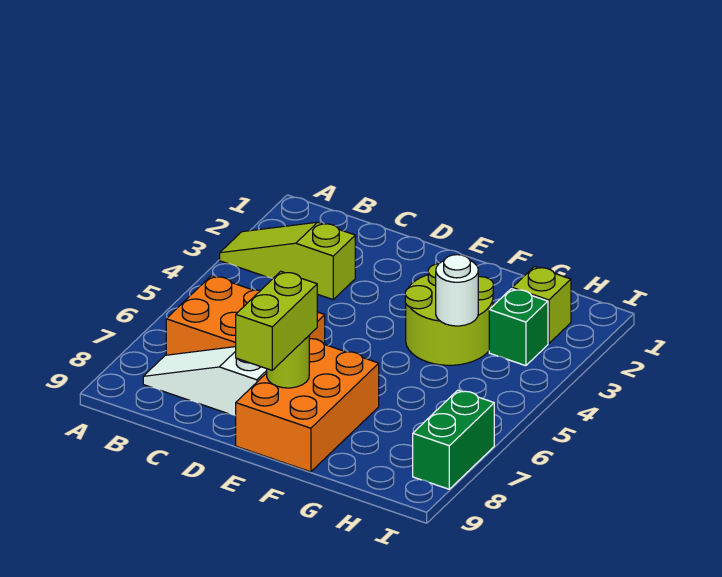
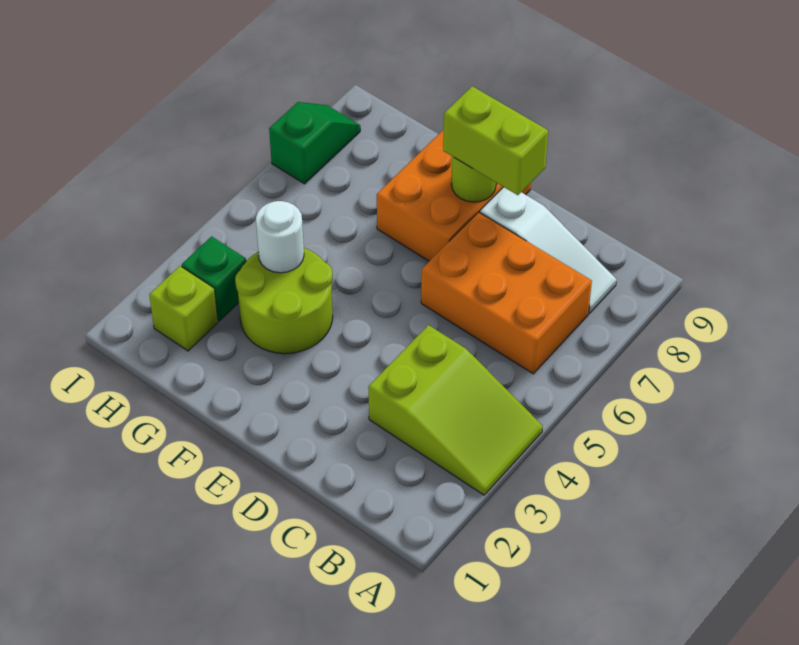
lime slope A3:C3 level 1 top C -> lime slope A3:C4 level 1 top C
lime brick E8:E9 level 3 -> lime brick D8:E8 level 3
green brick I7:I8 level 1 -> green slope I7:I8 level 1 top 7

